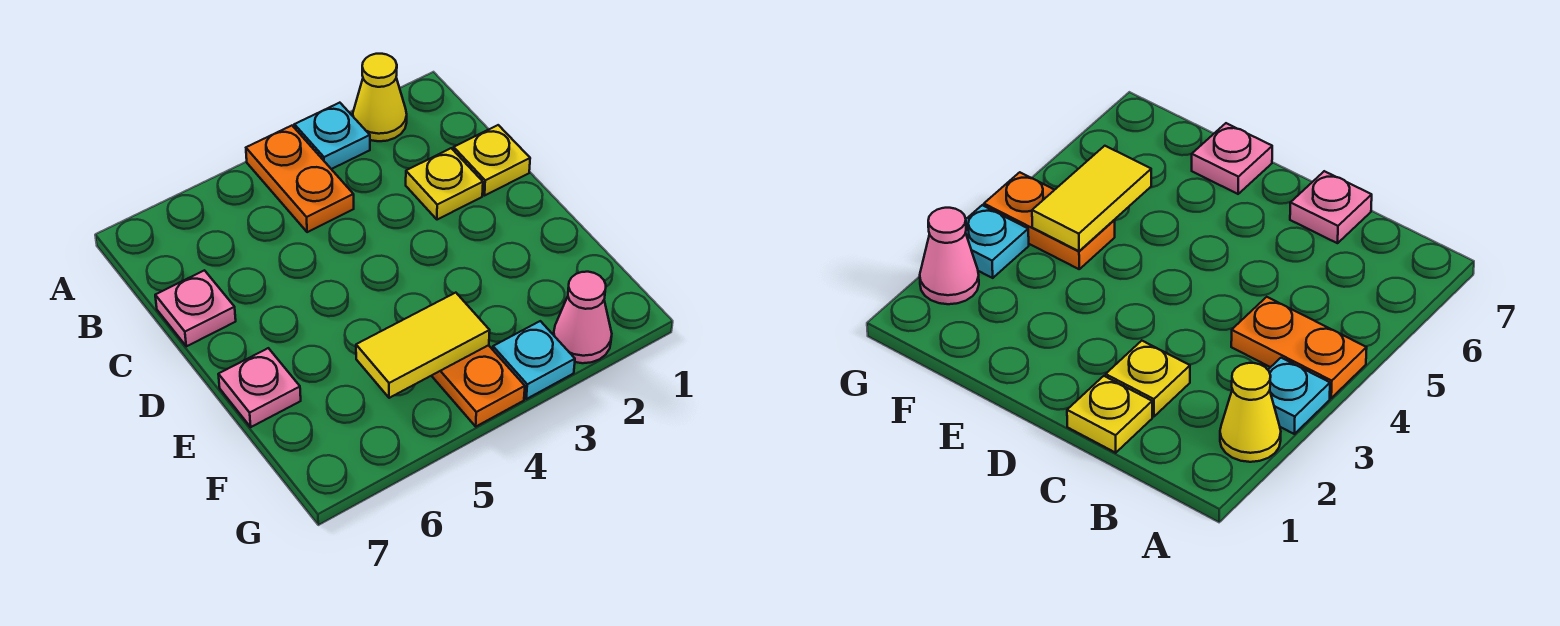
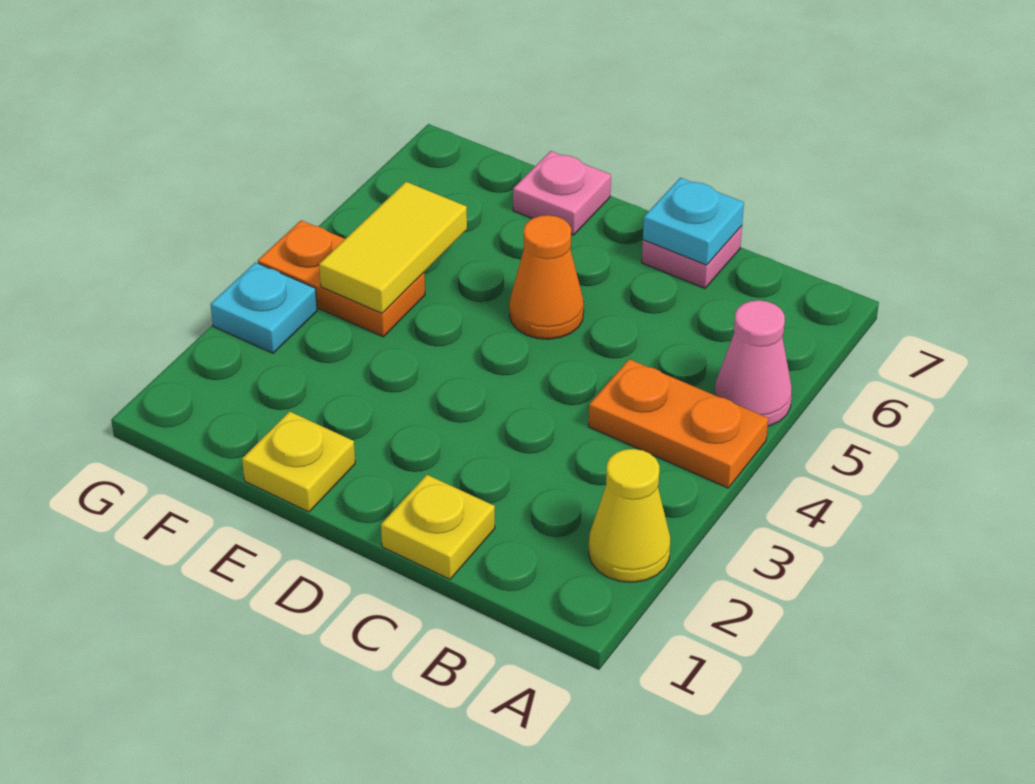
cyan plate A3 level 1 -> cyan plate C7 level 2
yellow plate C2 level 1 -> yellow plate E1 level 1
none -> orange cone D5 level 1
pink cone G2 level 1 -> pink cone A5 level 1

